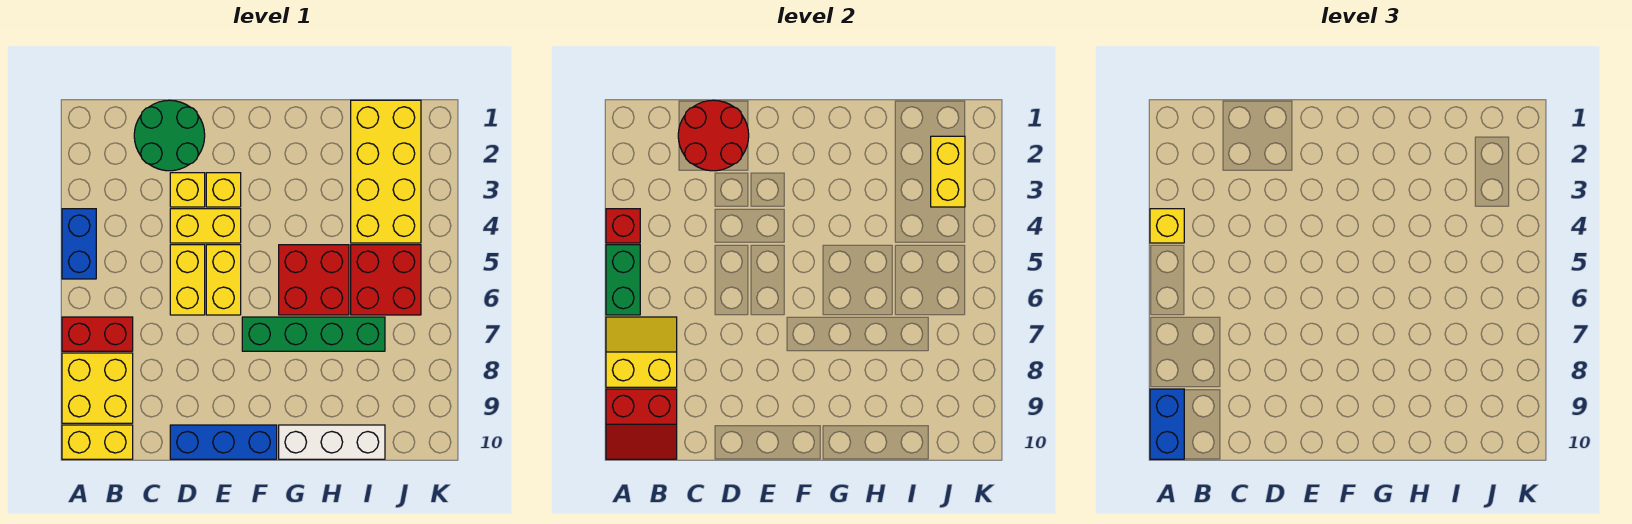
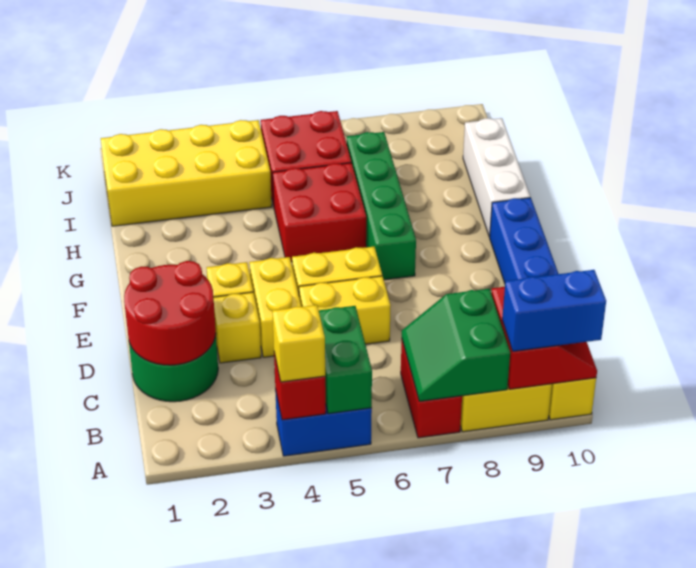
green brick A5:A6 level 2 -> green brick A5:B5 level 2
yellow slope A7:B8 level 2 top 8 -> green slope A7:B8 level 2 top 8
yellow brick J2:J3 level 2 -> none

